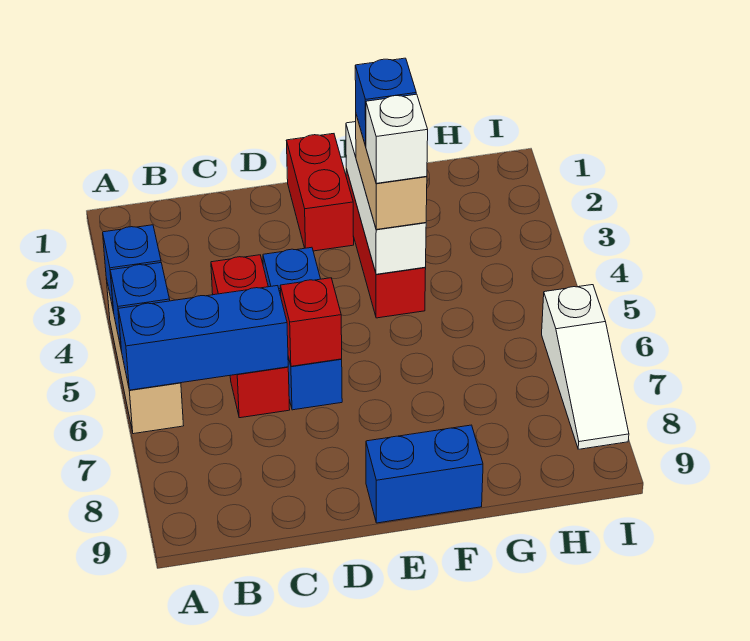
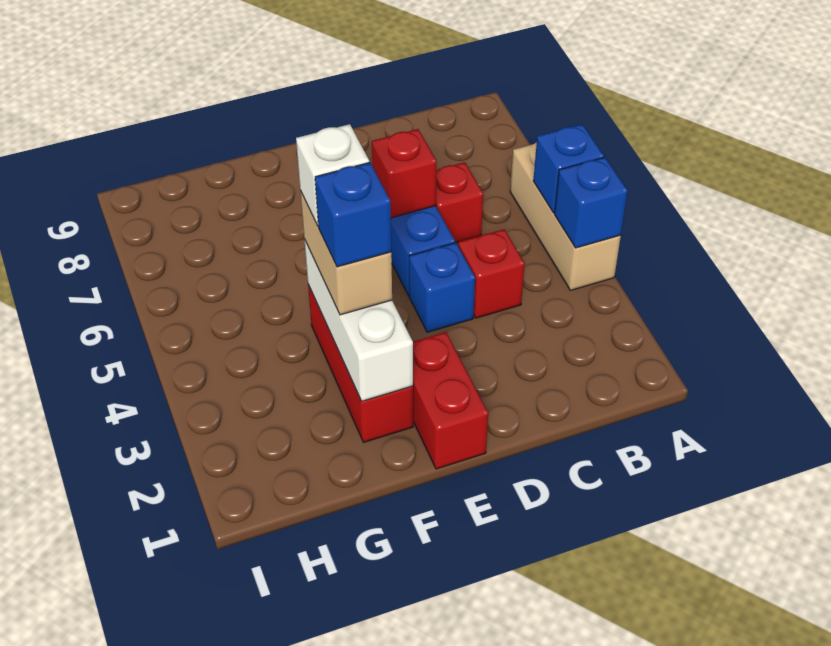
blue brick A6:C6 level 2 -> none
blue brick E9:F9 level 1 -> none
white slope I6:I8 level 1 top 6 -> none

